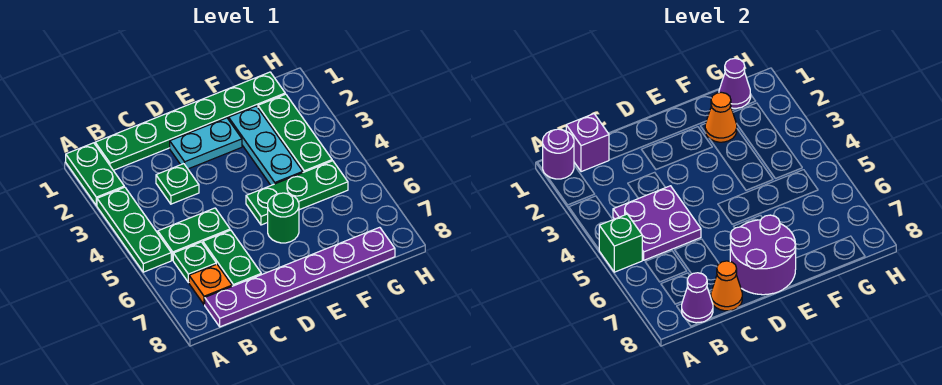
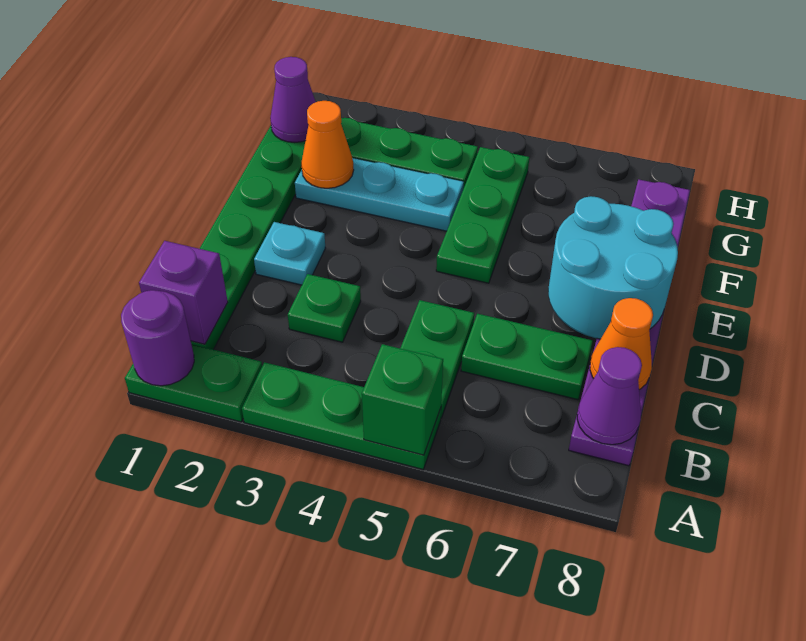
purple plate B4:C5 level 2 -> none
green plate B6 level 1 -> none
orange plate B7 level 1 -> none
cyan plate D2:E2 level 1 -> cyan plate D2 level 1
purple round brick D7:E8 level 2 -> cyan round brick D7:E8 level 2
green round brick E6 level 1 -> none

